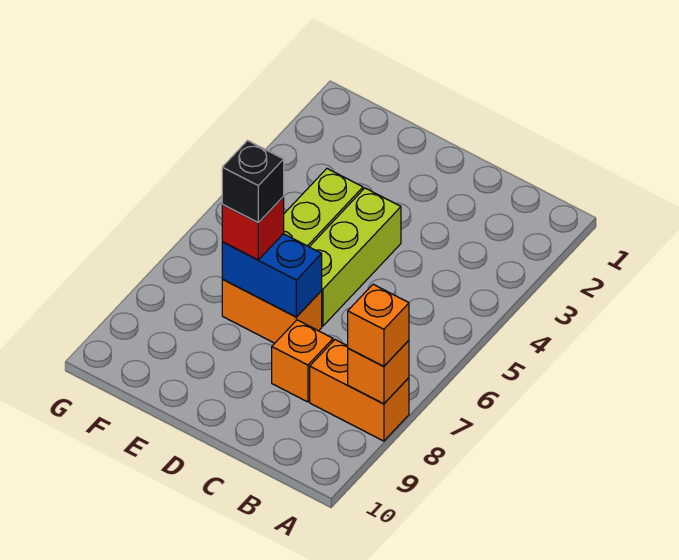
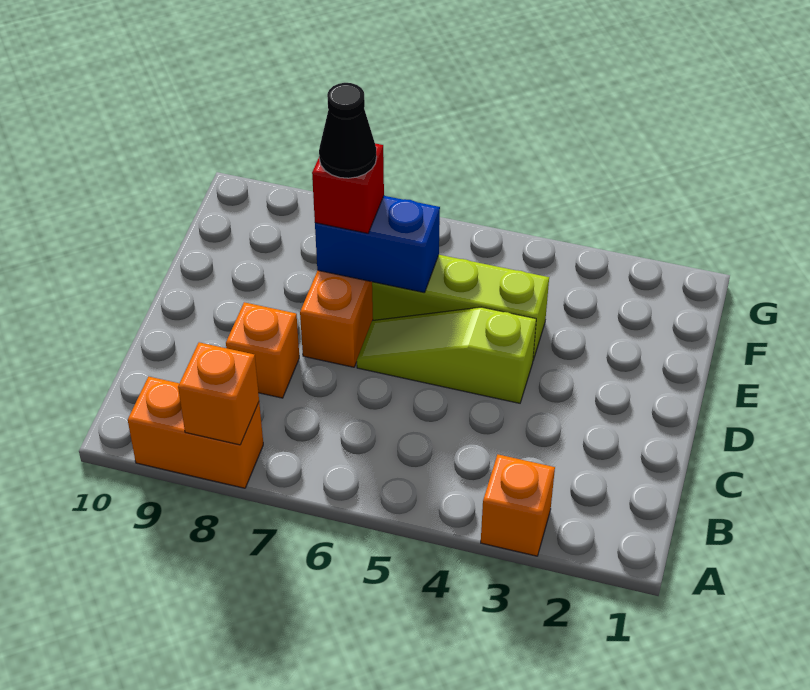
orange brick A8:B8 level 1 -> orange brick A8:A9 level 1
orange brick A8 level 3 -> orange brick A3 level 1
lime brick D4:D6 level 1 -> lime slope D4:D6 level 1 top 4
blue brick D7:E7 level 2 -> blue brick E6:E7 level 2
black brick E7 level 4 -> black cone E7 level 4

